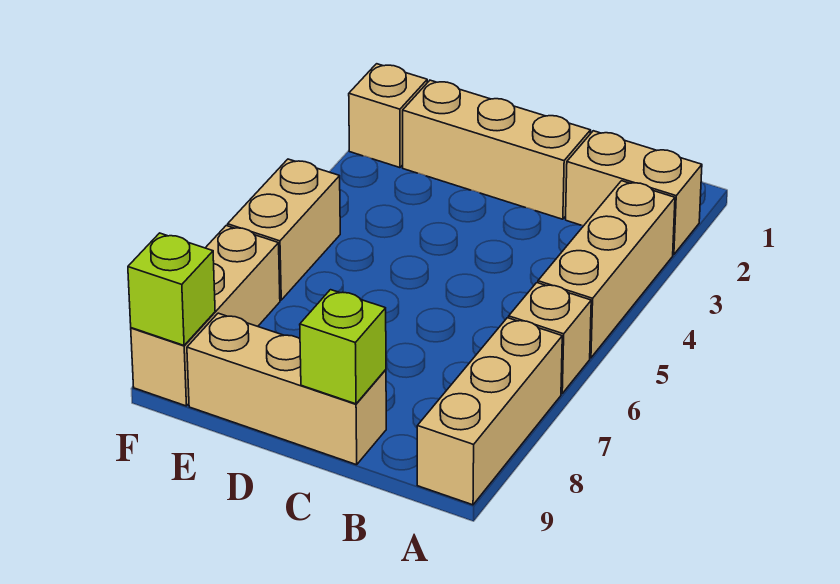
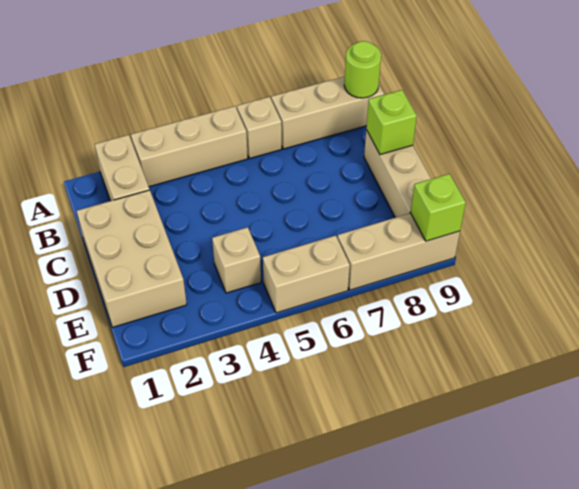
none -> lime round brick A9 level 2
tan brick C2:E2 level 1 -> tan brick C1:E2 level 1
tan brick F2 level 1 -> tan brick E4 level 1

